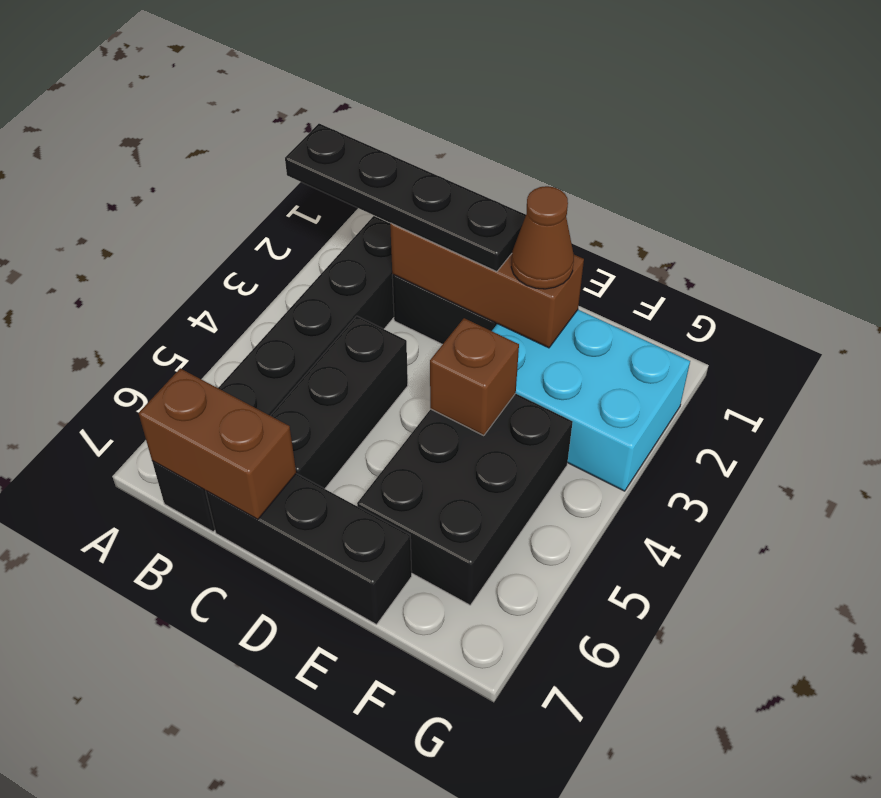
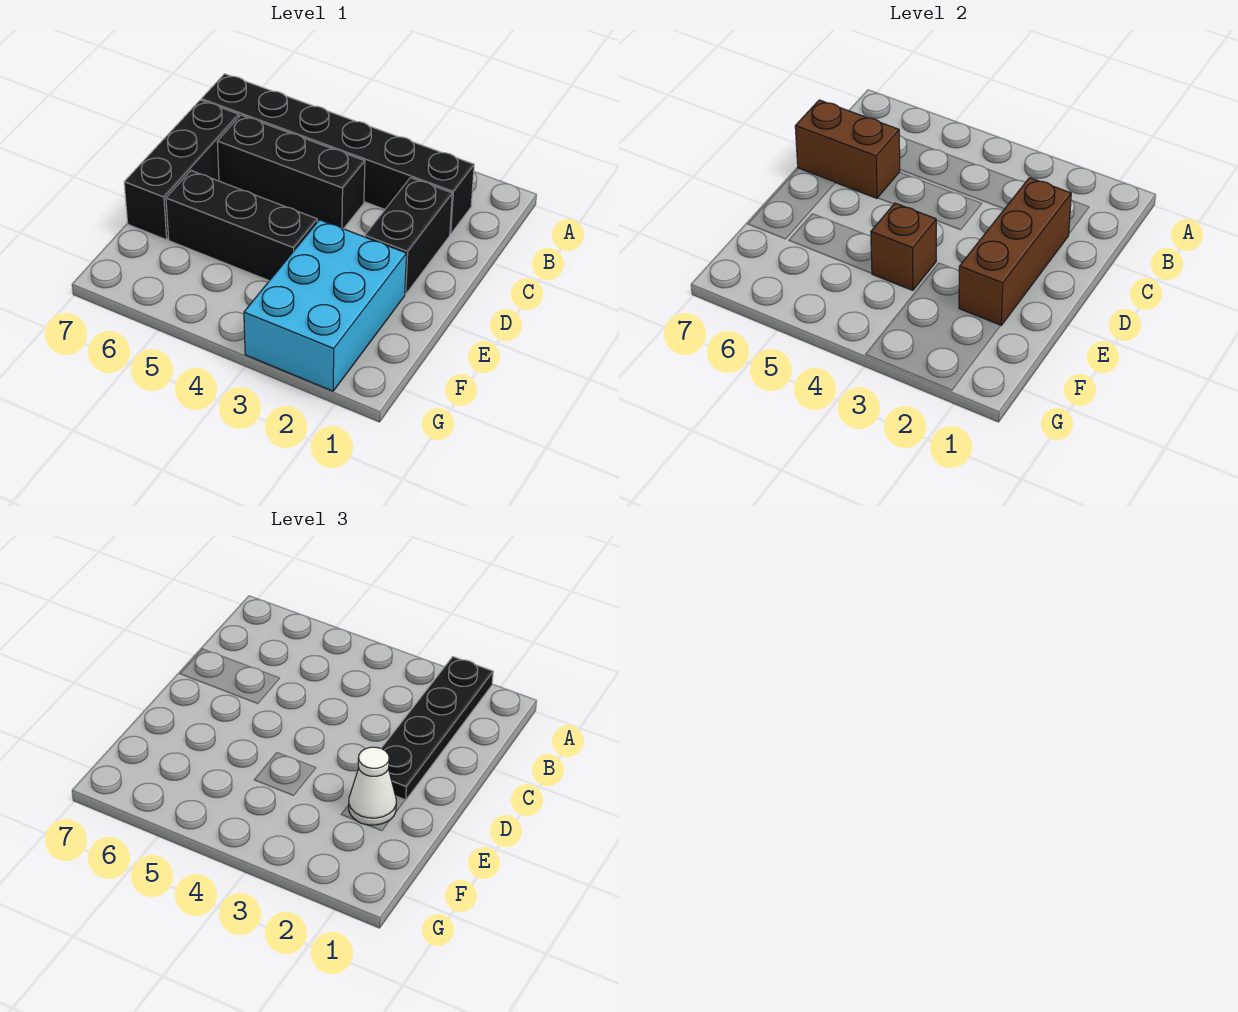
brown brick B7:C7 level 2 -> brown brick C6:C7 level 2
brown cone E2 level 3 -> white cone E2 level 3
black brick E4:F6 level 1 -> black brick E4:E6 level 1

